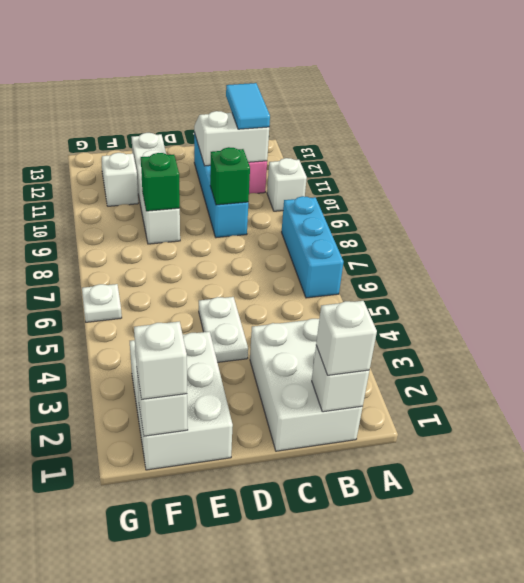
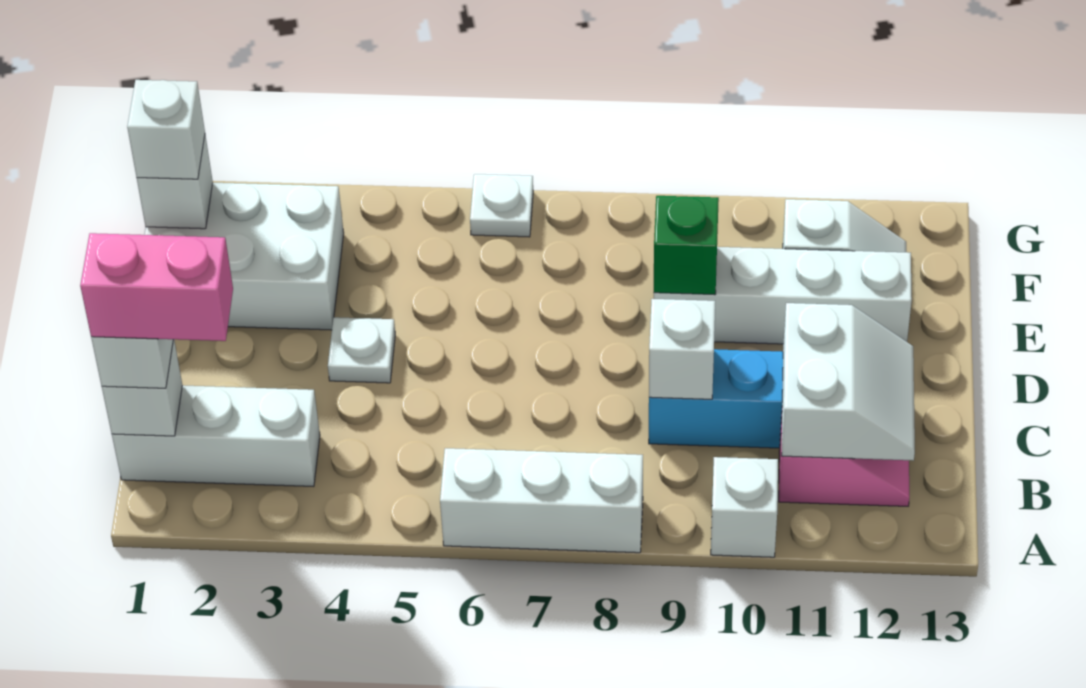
cyan brick A6:A8 level 1 -> white brick A6:A8 level 1
white brick B1:C3 level 1 -> white brick B1:B3 level 1
none -> pink brick B1:B2 level 4
cyan tile B11:B12 level 3 -> none
green brick C9 level 2 -> white brick C9 level 2
white plate D4:D5 level 1 -> white plate D4 level 1

